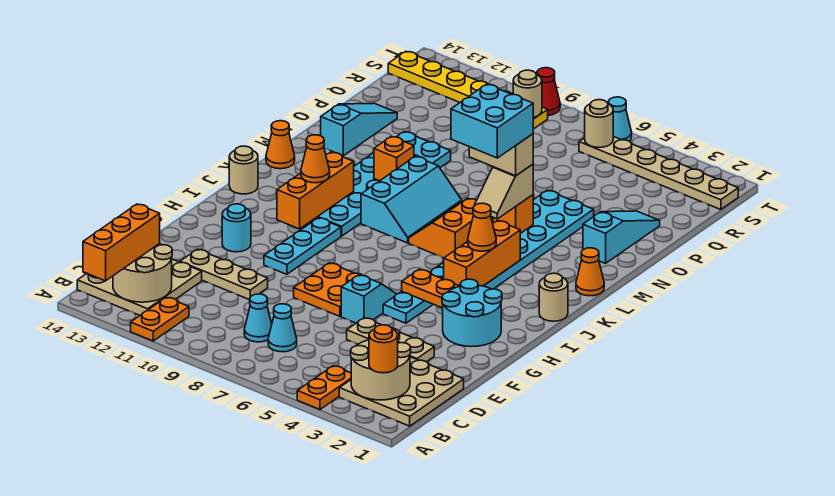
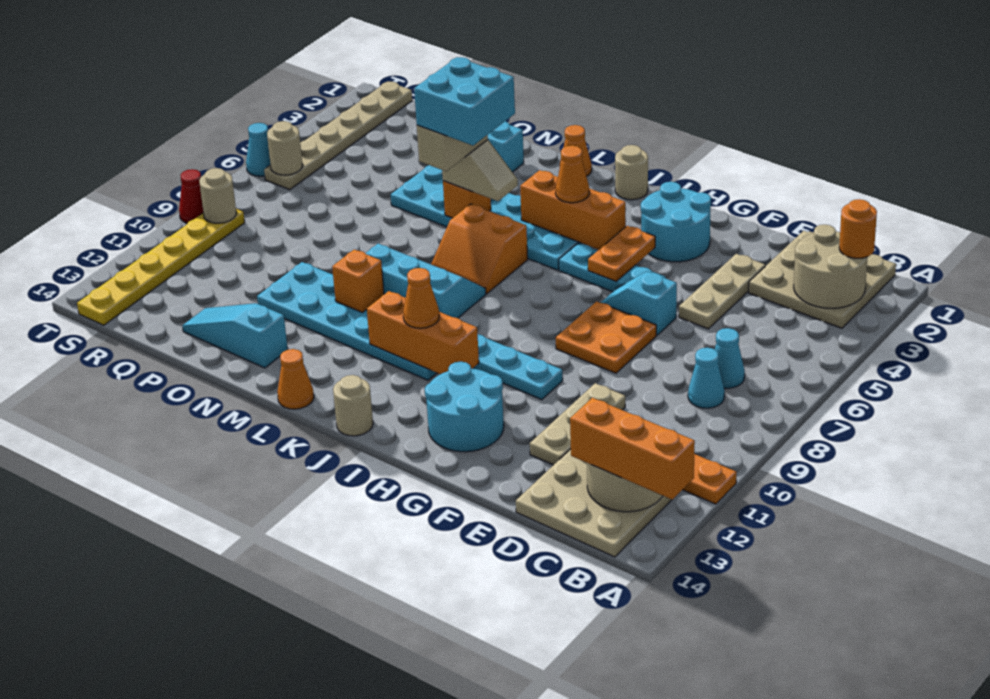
orange plate A4:B4 level 1 -> none
cyan round brick G12 level 1 -> cyan round brick G12:H13 level 1

